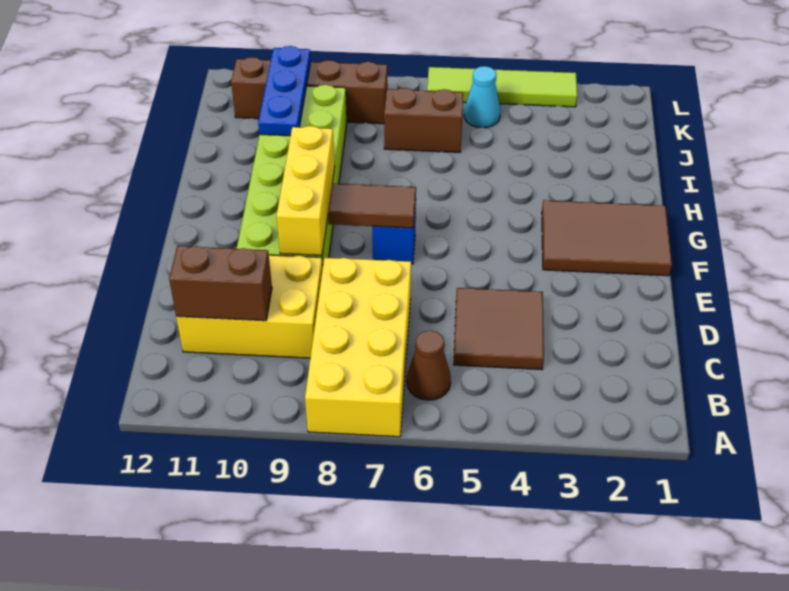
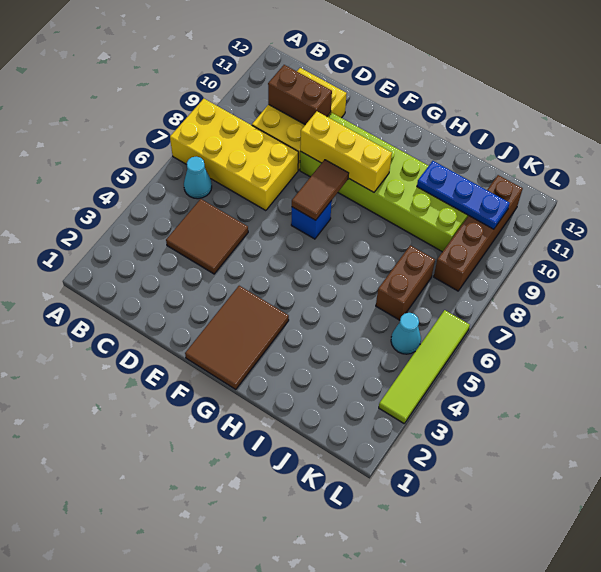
brown cone B6 level 1 -> cyan cone B6 level 1
brown brick C10:C11 level 2 -> brown brick C10:D10 level 2

